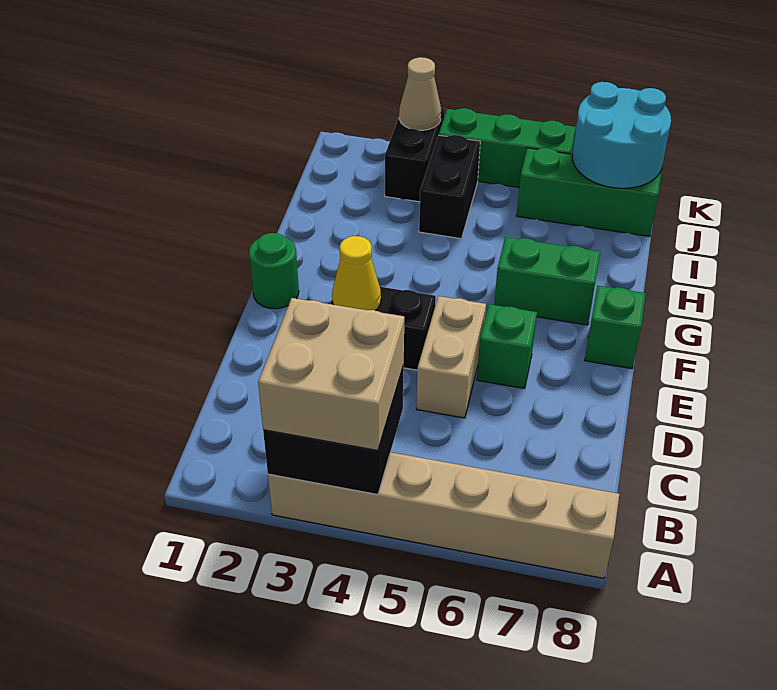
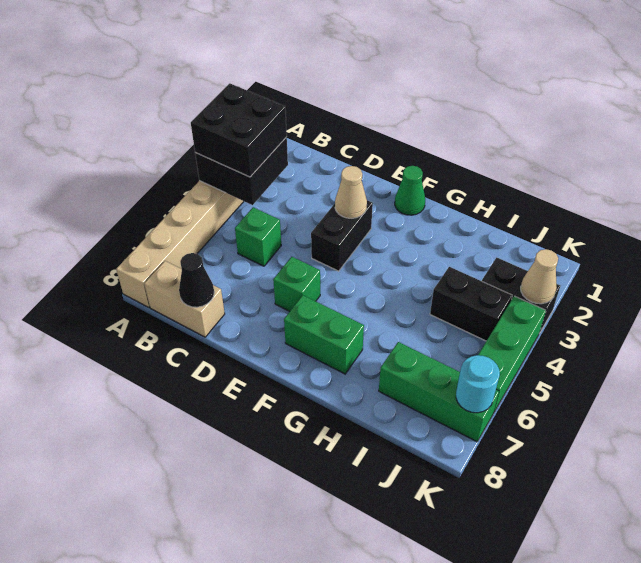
tan brick A3:B4 level 3 -> black brick A3:B4 level 3
none -> black cone C8 level 2
tan brick D5:E5 level 1 -> tan brick B8:C8 level 1
yellow cone E3 level 2 -> tan cone E3 level 2
green round brick F1 level 1 -> green cone F1 level 1
green brick F8 level 1 -> green brick C5 level 1
green brick G6:G7 level 1 -> green brick F7:G7 level 1
green brick J6:J8 level 1 -> green brick I7:K7 level 1
cyan round brick J7:K8 level 2 -> cyan round brick K7 level 2

